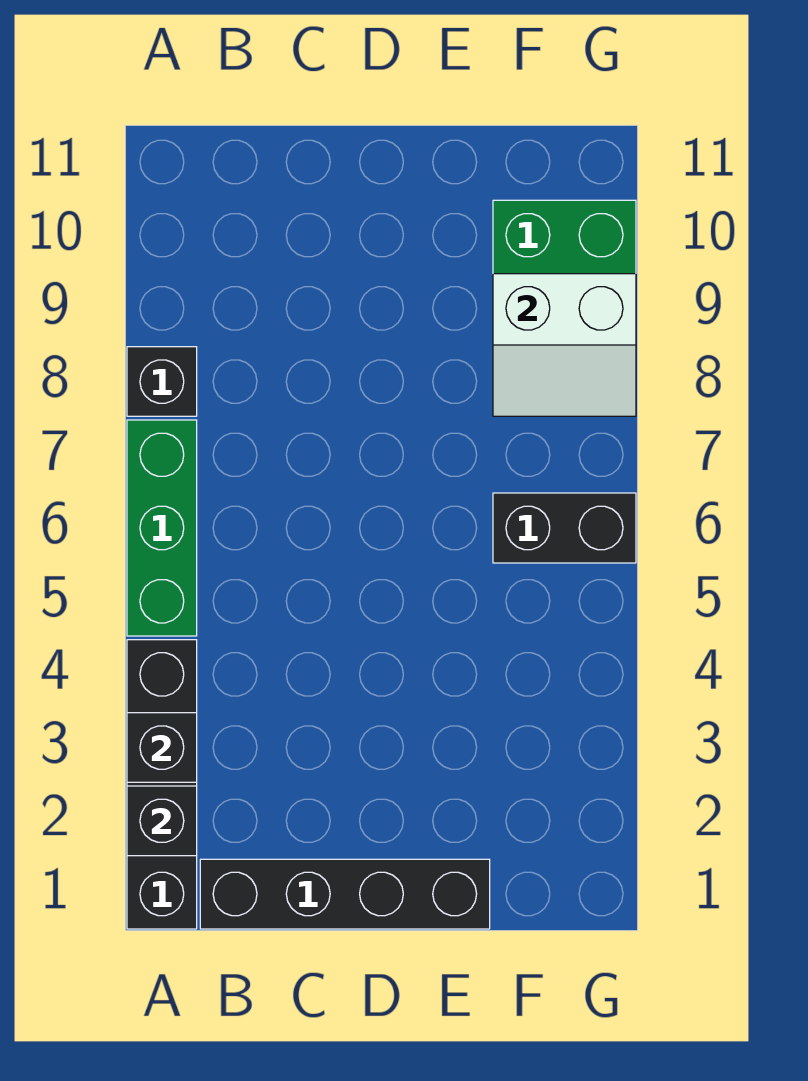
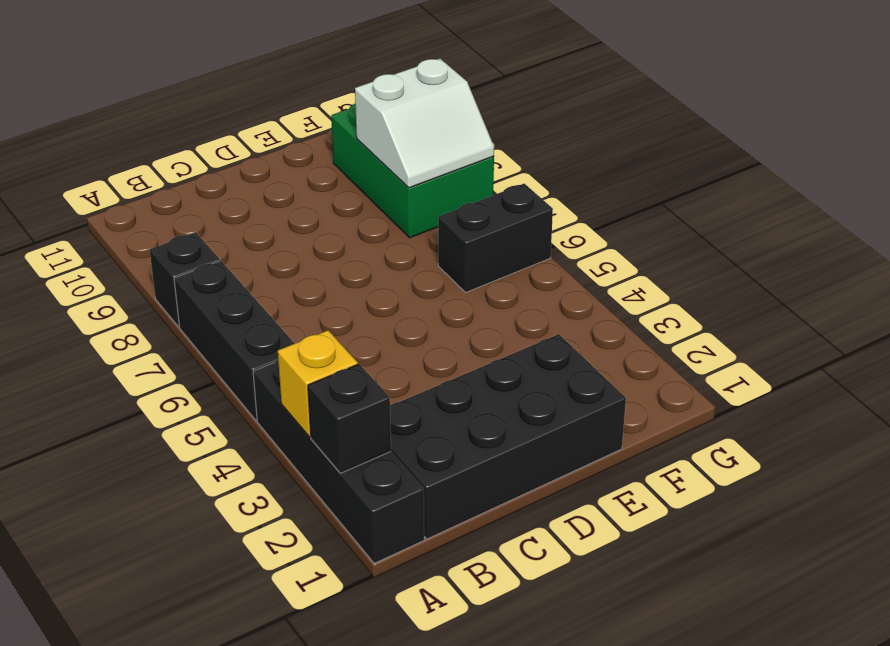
black brick A3 level 2 -> yellow brick A3 level 2
green brick A5:A7 level 1 -> black brick A5:A7 level 1
black brick B1:E1 level 1 -> black brick B1:E2 level 1

